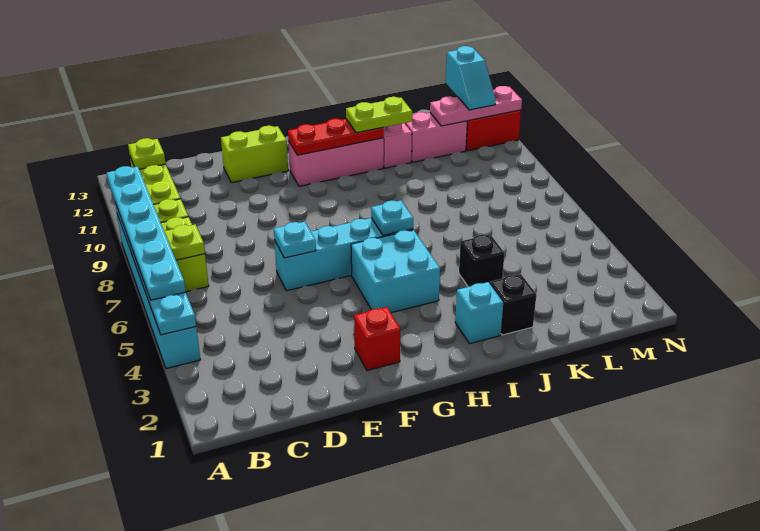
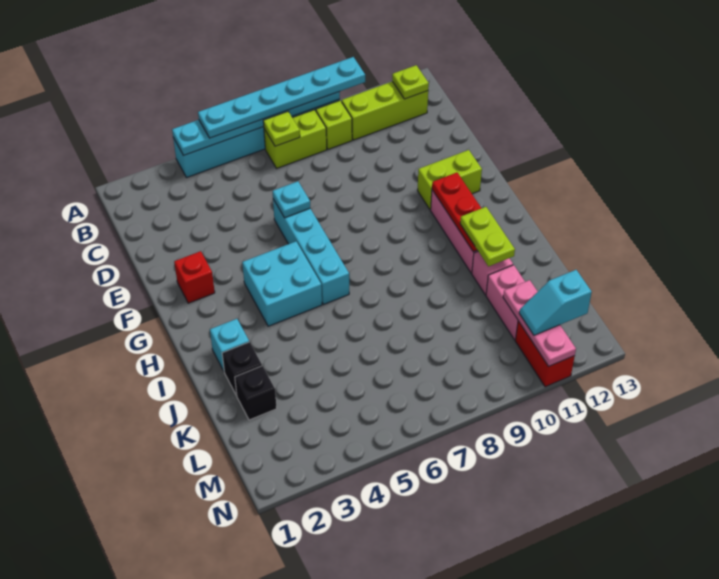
lime brick E12:F12 level 1 -> lime brick F11:F12 level 1
cyan plate H6 level 2 -> none
black brick J4 level 1 -> black brick K2 level 1

